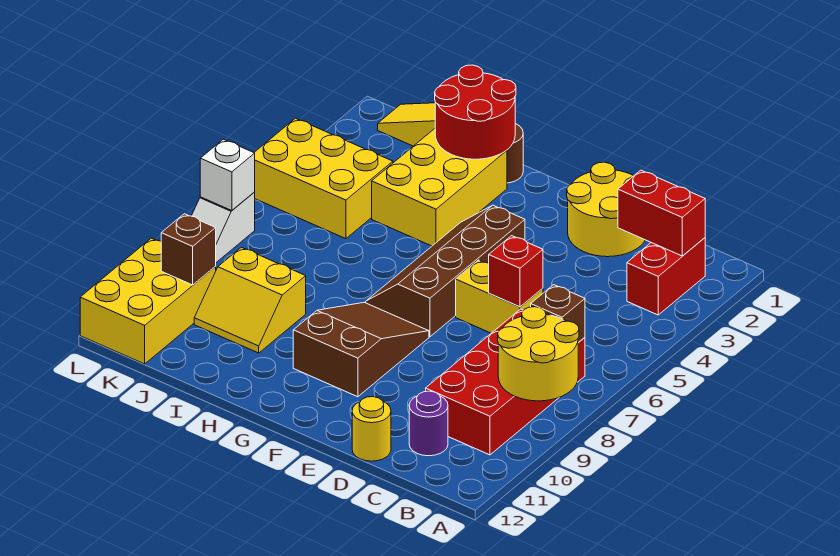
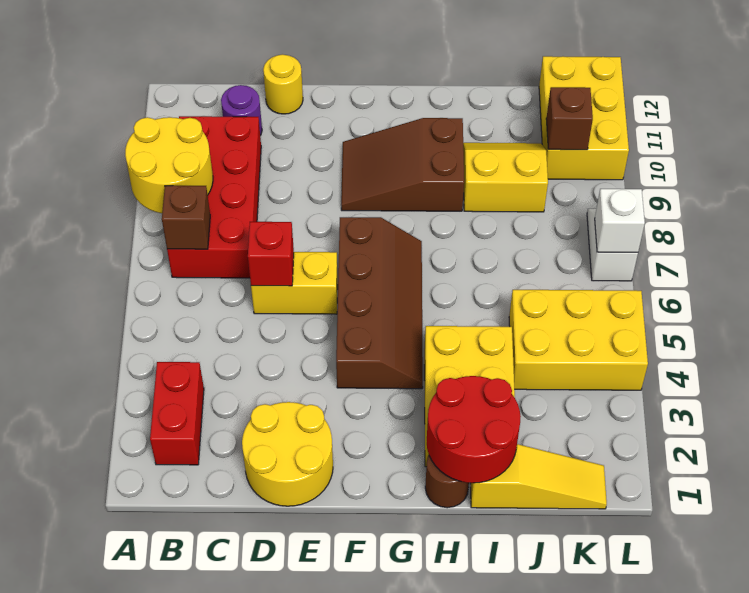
red brick B2:C2 level 2 -> none
brown slope F8:G10 level 1 top 10 -> brown slope F9:H10 level 1 top H

